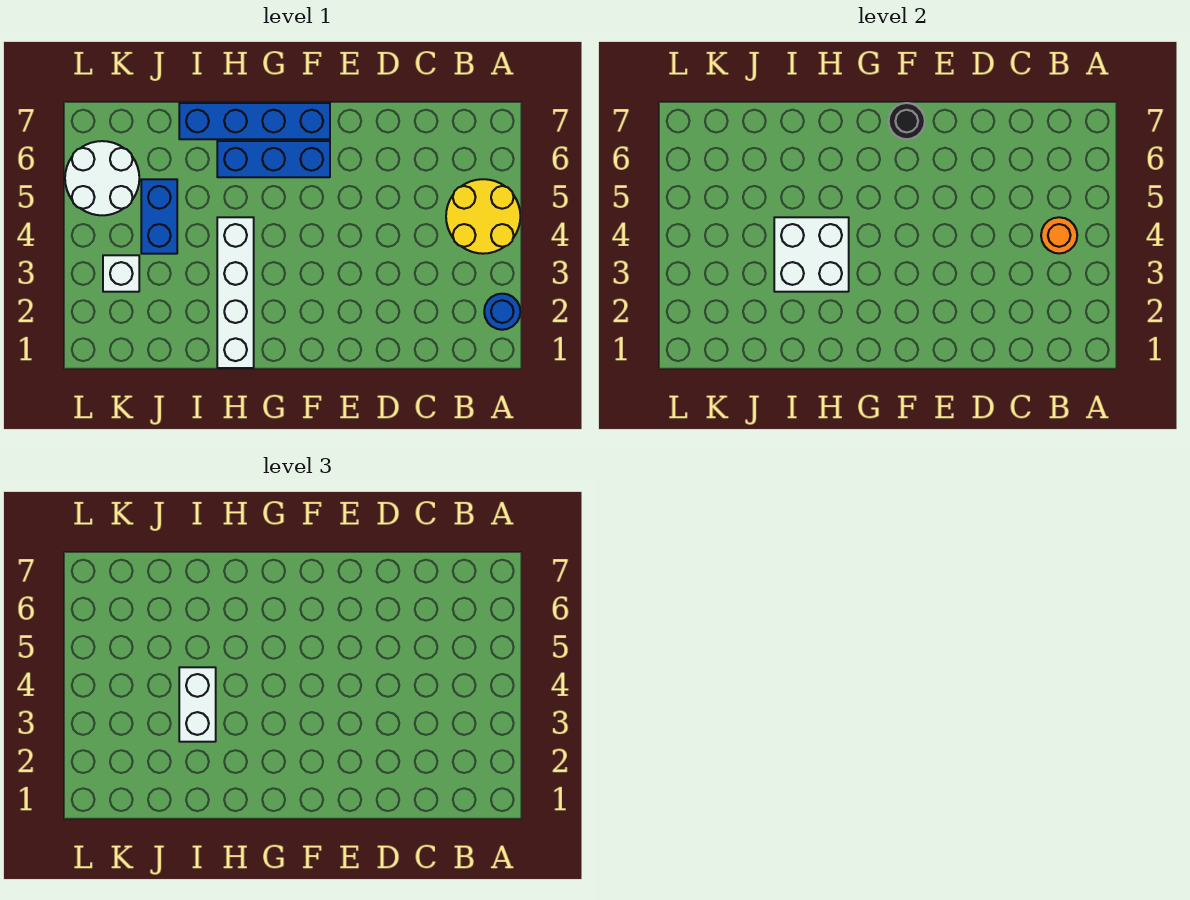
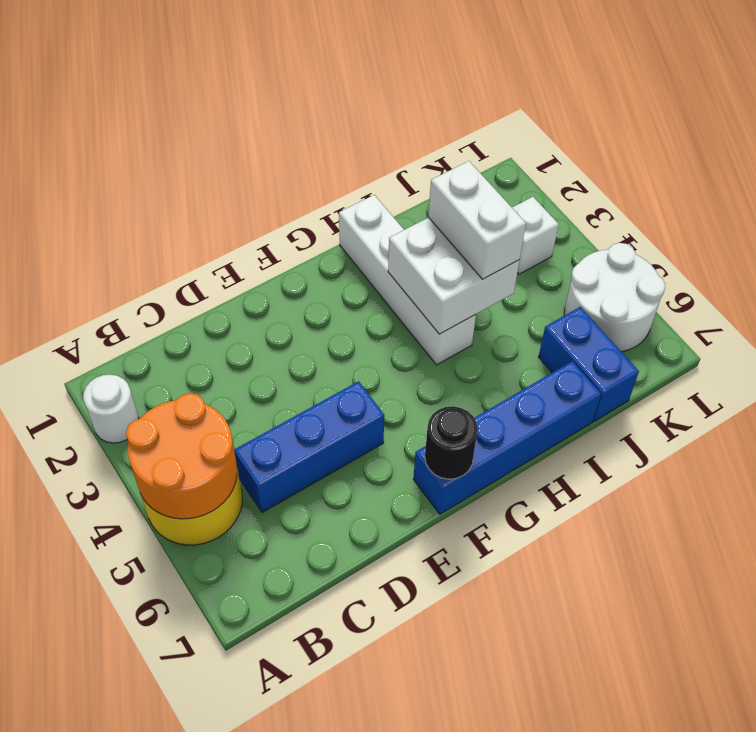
blue round brick A2 level 1 -> white round brick A2 level 1
orange round brick B4 level 2 -> orange round brick A4:B5 level 2
blue brick F6:H6 level 1 -> blue brick C5:E5 level 1
blue brick J4:J5 level 1 -> blue brick J6:J7 level 1

